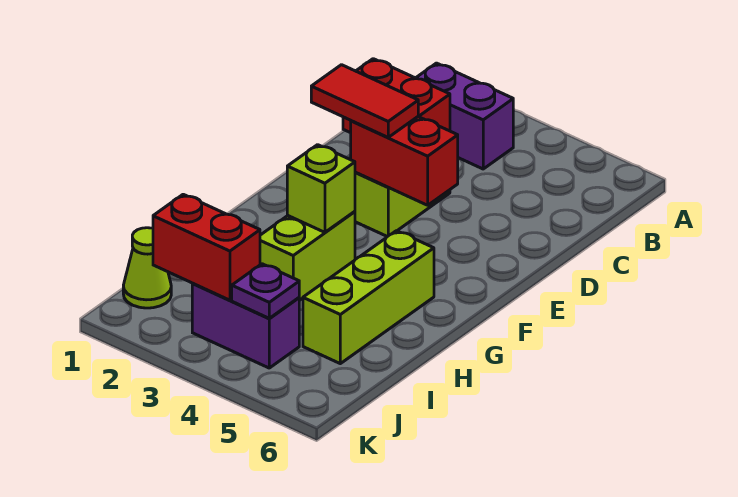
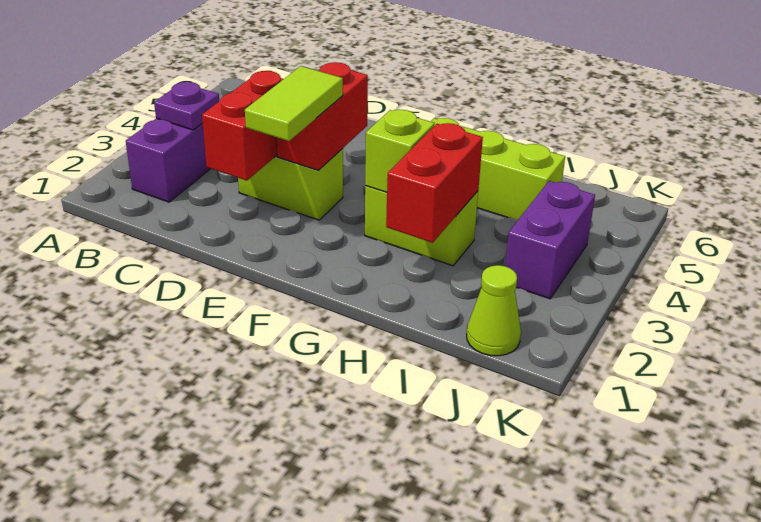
red tile E2:E3 level 3 -> lime tile E2:E3 level 3
red brick J2:J3 level 2 -> red brick H2:H3 level 2
purple plate J4 level 2 -> purple plate B3 level 2

